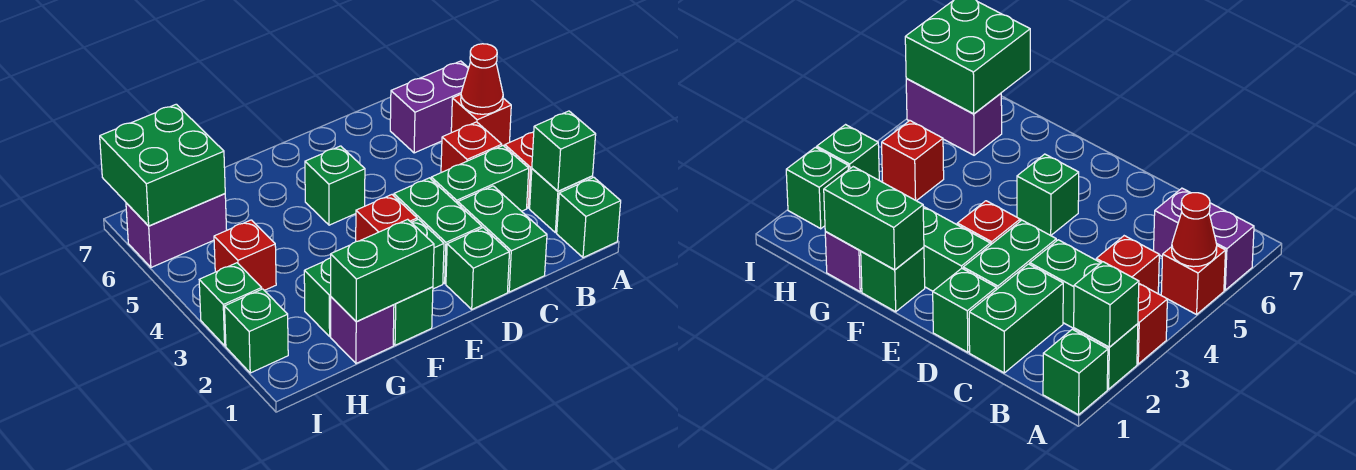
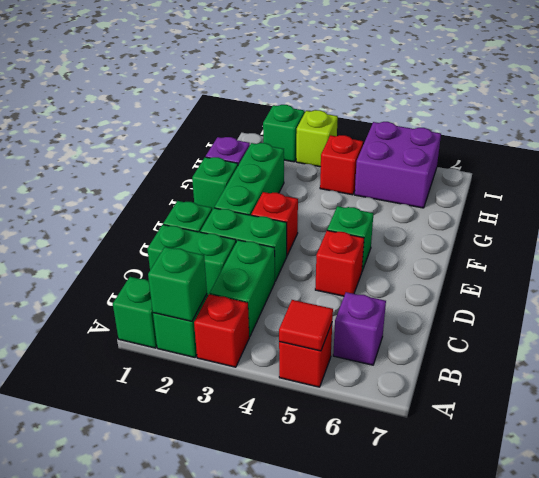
red cone A5 level 2 -> red tile A5 level 2
purple brick A6:B6 level 1 -> purple brick B6 level 1
red brick B4 level 1 -> red brick D5 level 1
green brick F1:G1 level 2 -> none
purple brick H6:I6 level 1 -> purple brick H5:I6 level 1
green brick H6:I7 level 2 -> none
green brick I3 level 1 -> lime brick I3 level 1

